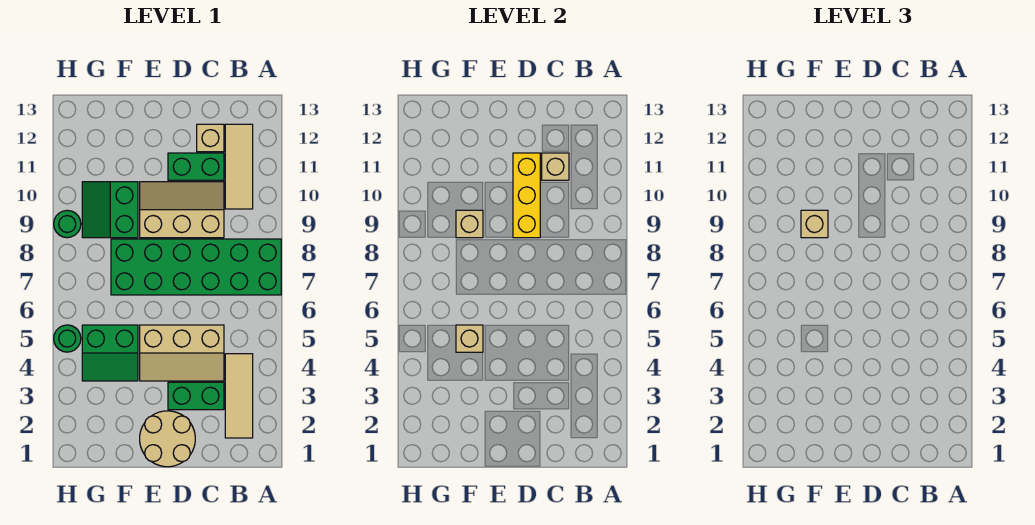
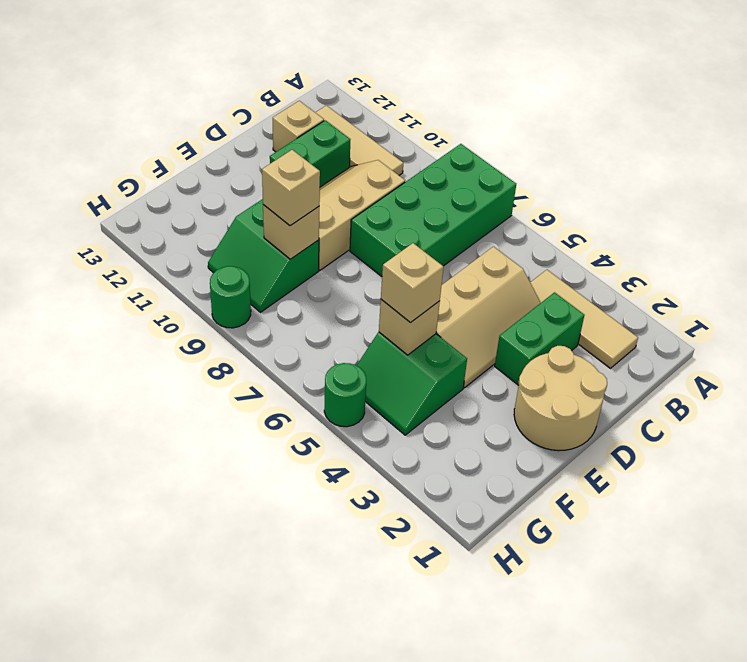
green brick A7:F8 level 1 -> green brick A7:D8 level 1
tan brick C11 level 2 -> tan brick F5 level 3
yellow brick D9:D11 level 2 -> none
green slope F4:G5 level 1 top 5 -> green slope F4:G5 level 1 top F

